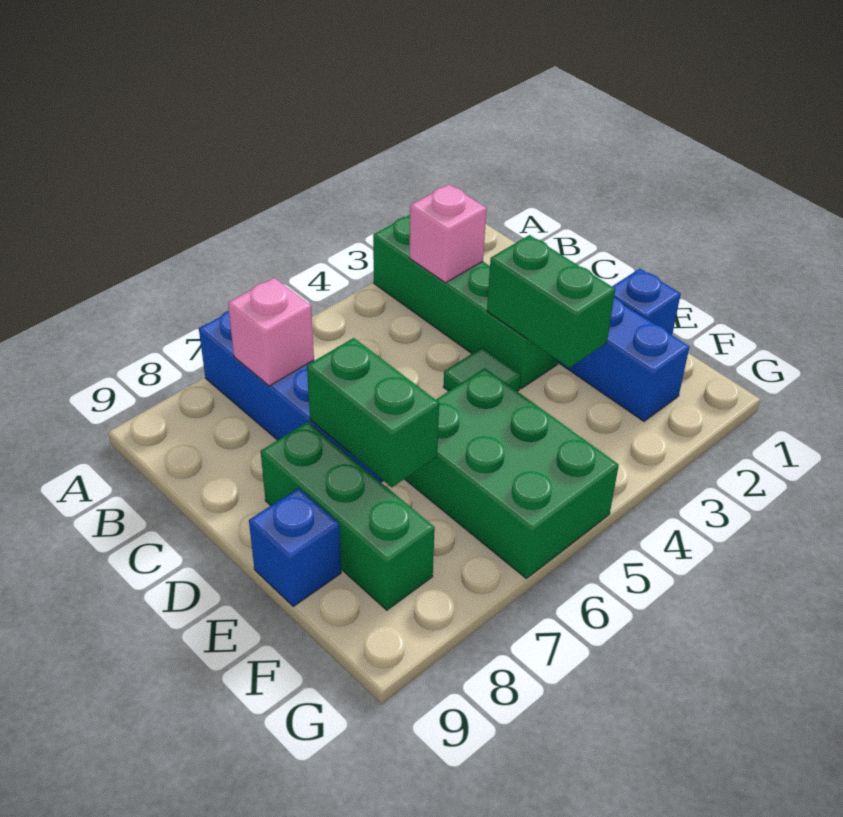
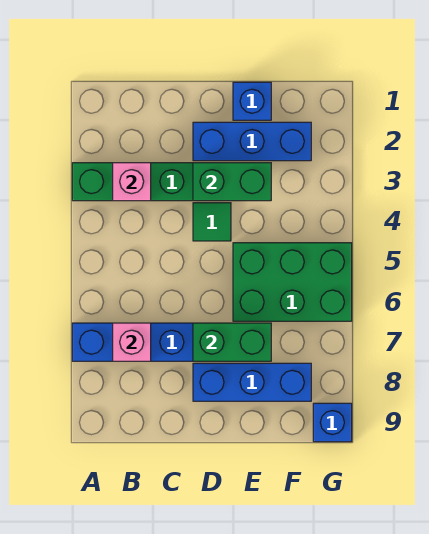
green brick D8:F8 level 1 -> blue brick D8:F8 level 1
blue brick E9 level 1 -> blue brick G9 level 1

